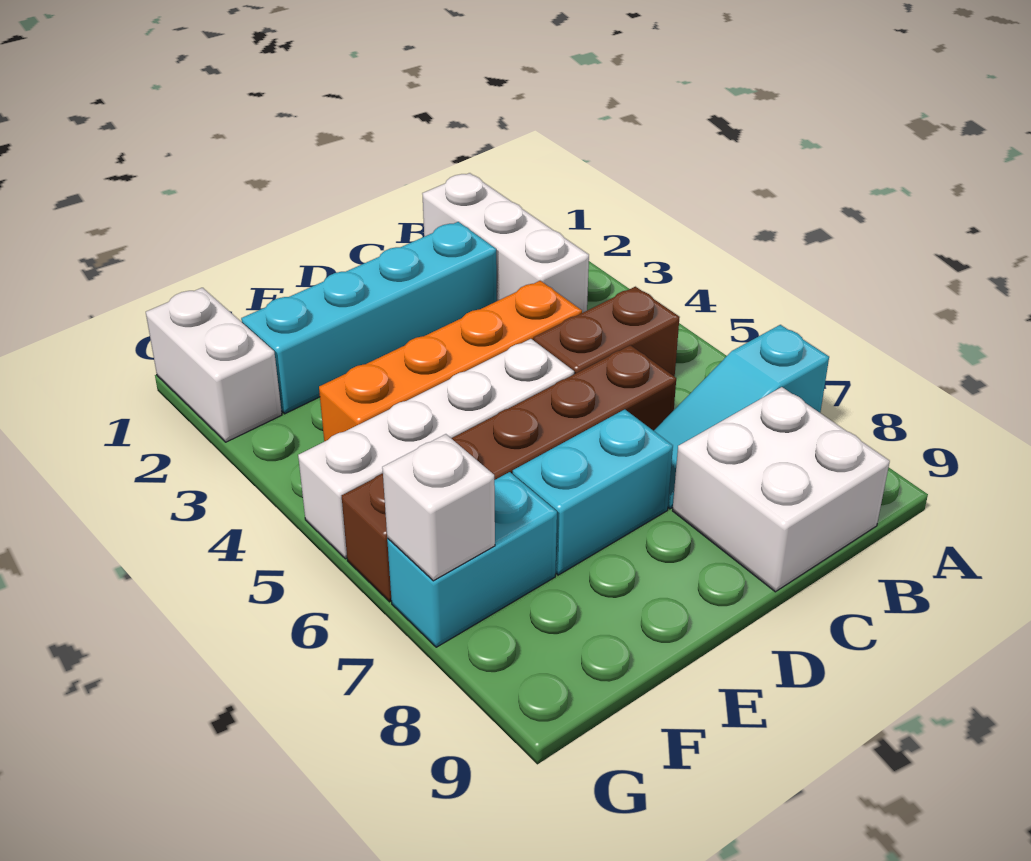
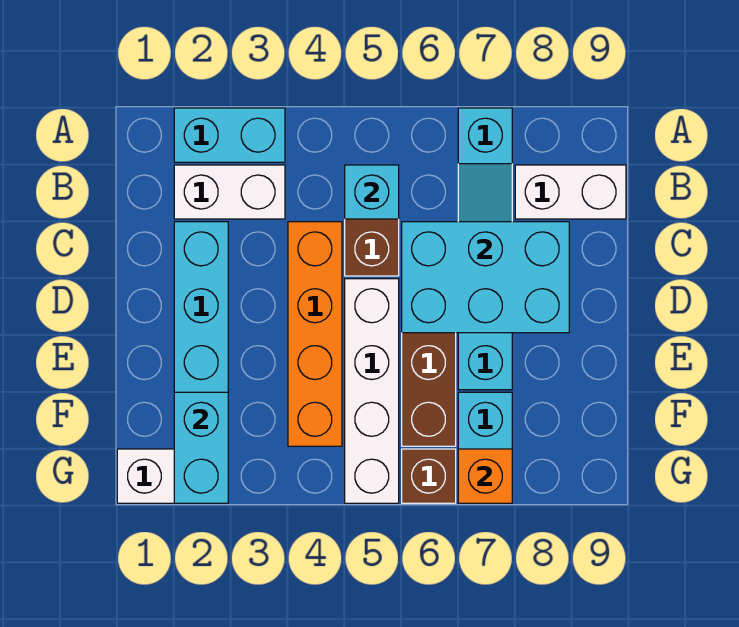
none -> cyan brick A2:A3 level 1
white brick B1:B3 level 1 -> white brick B2:B3 level 1
none -> cyan brick B5 level 2
white brick B8:C9 level 1 -> white brick B8:B9 level 1
none -> cyan brick C6:D8 level 2
none -> cyan brick F2:G2 level 2
white brick G7 level 2 -> orange brick G7 level 2

